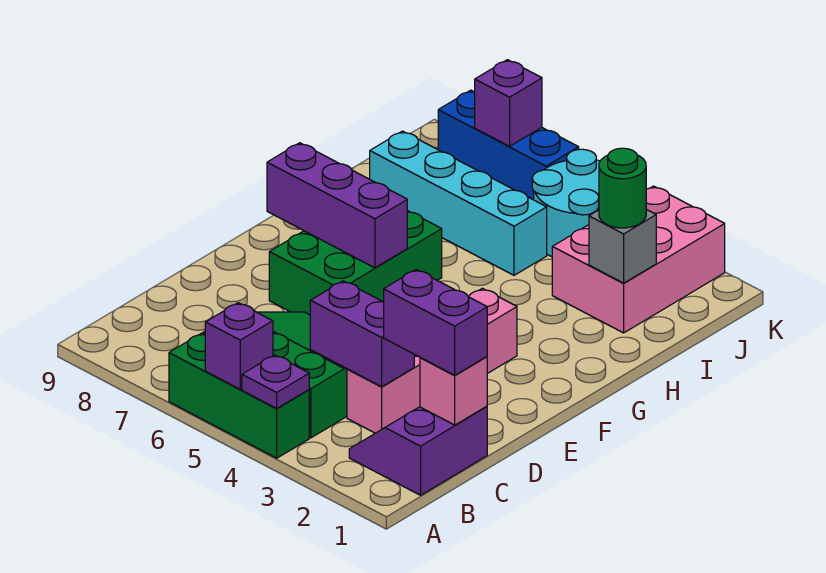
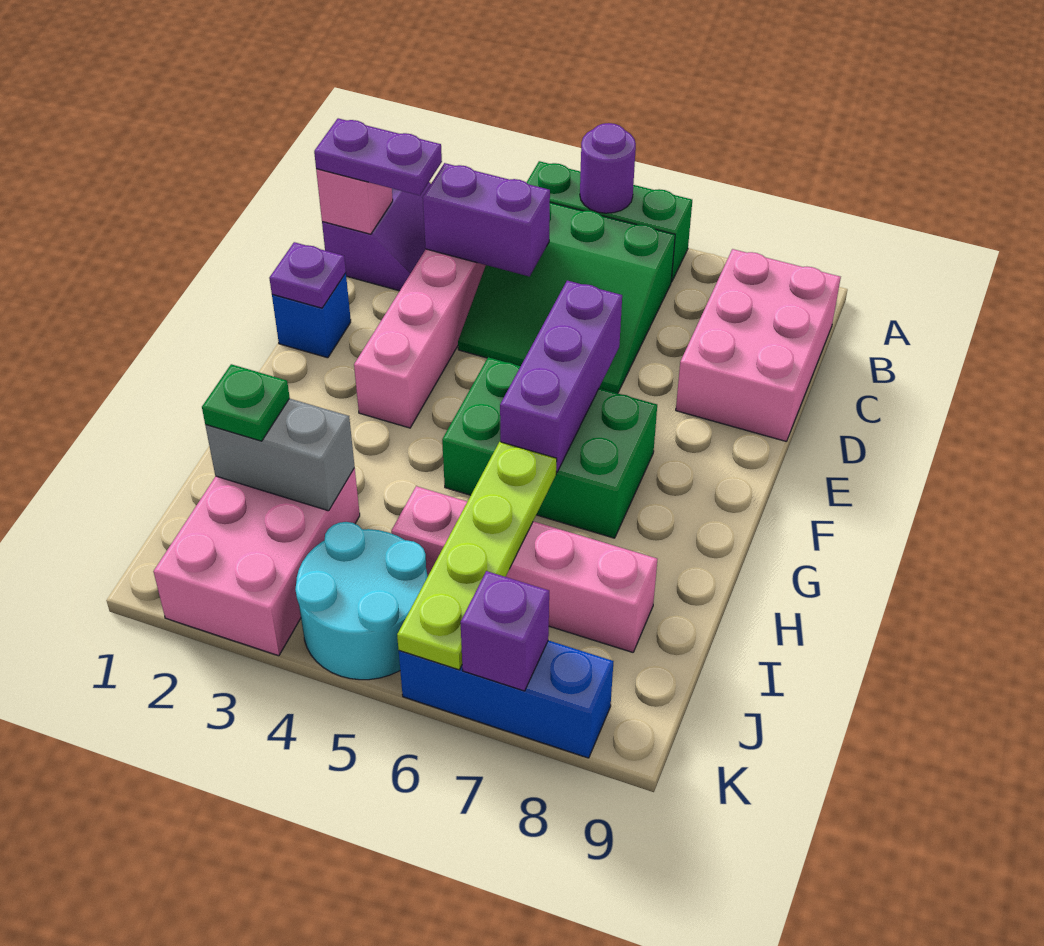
purple plate A4 level 2 -> purple plate E1 level 2
purple brick A5 level 2 -> purple round brick A5 level 2
none -> pink brick B8:D9 level 1
purple brick C1:C2 level 3 -> purple plate C1:C2 level 3
none -> blue brick E1 level 1
green brick E6:G7 level 1 -> green brick F5:G7 level 1
purple brick F6:F8 level 2 -> purple brick E6:G6 level 2
none -> lime plate H6:K6 level 2
grey brick I2 level 2 -> grey brick I2:I3 level 2
green round brick I2 level 3 -> green plate I2 level 3
cyan brick I5:I8 level 1 -> pink brick I5:I8 level 1

